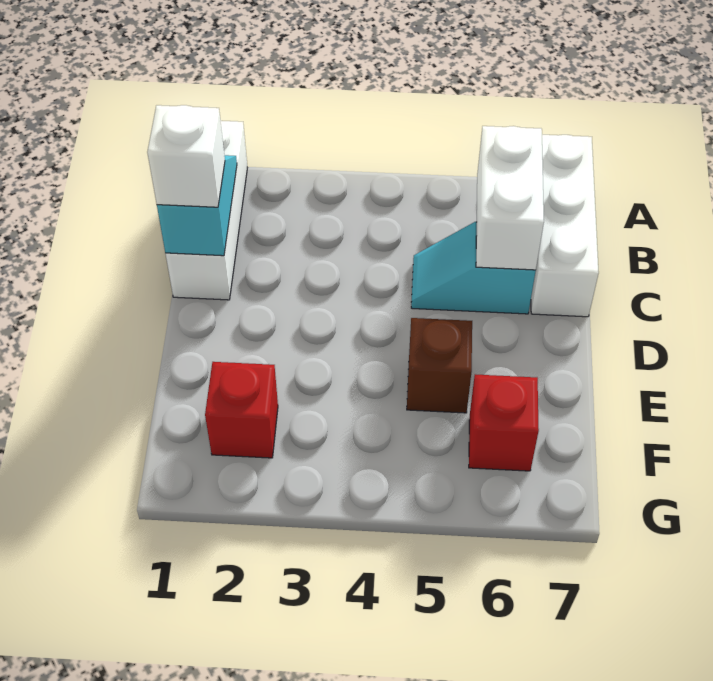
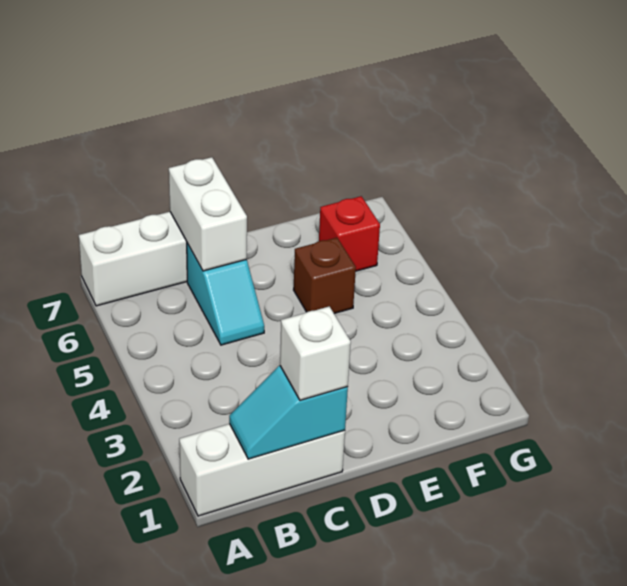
white brick B6:C6 level 2 -> white brick C6:C7 level 2
red brick F2 level 1 -> none

